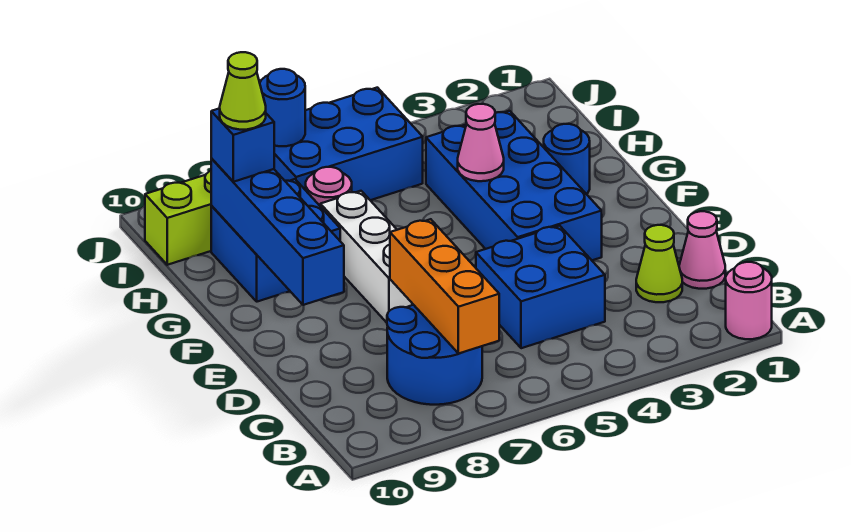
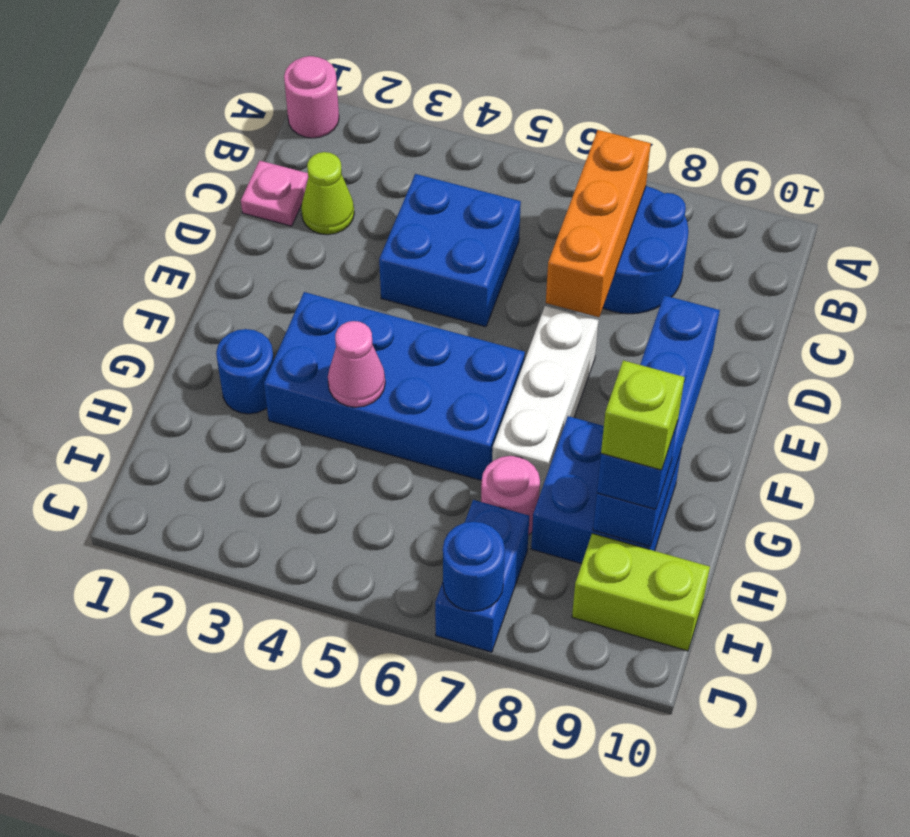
pink cone C1 level 1 -> pink plate C1 level 1
blue brick E3:H4 level 1 -> blue brick F3:G6 level 1
lime cone H9 level 4 -> lime brick H9 level 4
blue brick I5:J7 level 1 -> blue brick I7:J7 level 1

